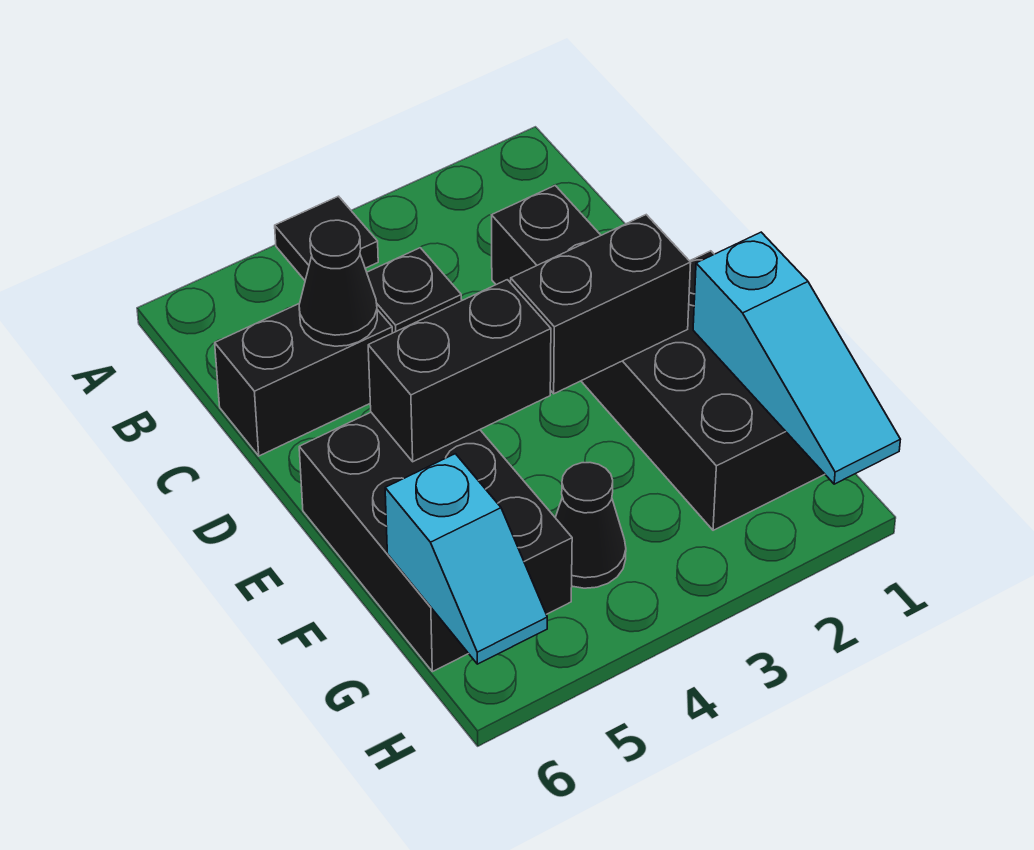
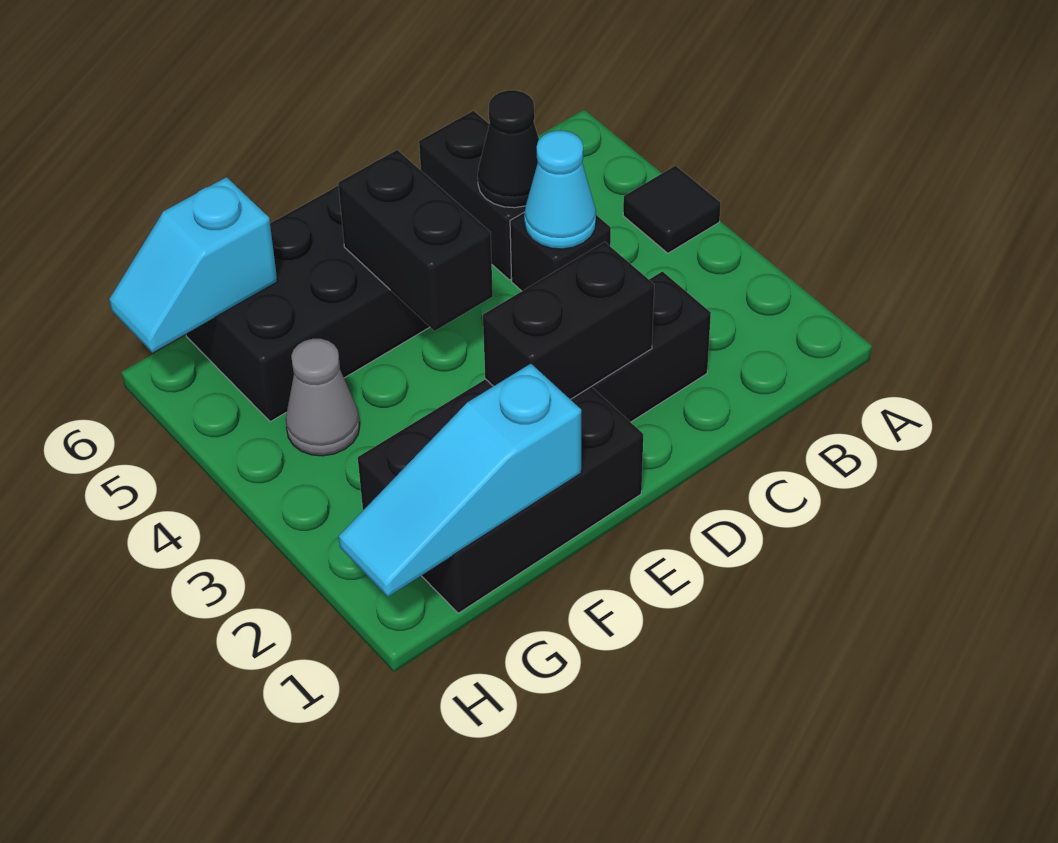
none -> cyan cone C4 level 2
black brick E2:E3 level 2 -> black brick D2:E2 level 2
black cone G4 level 1 -> grey cone G4 level 1

